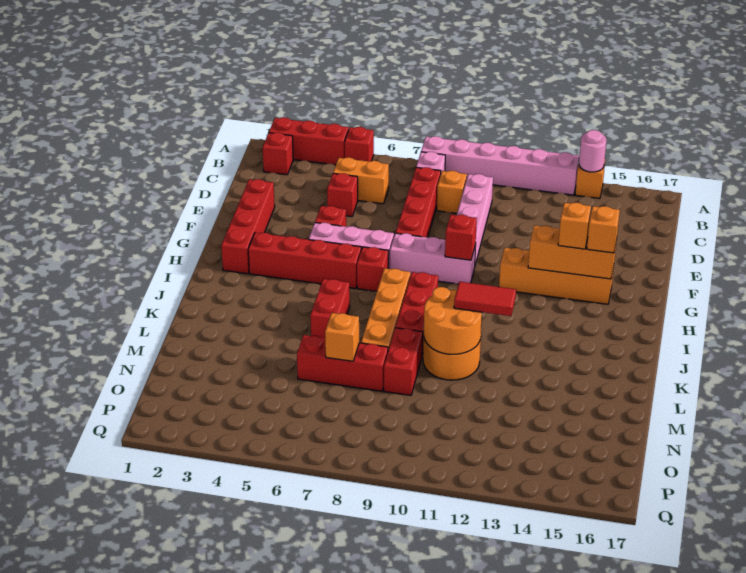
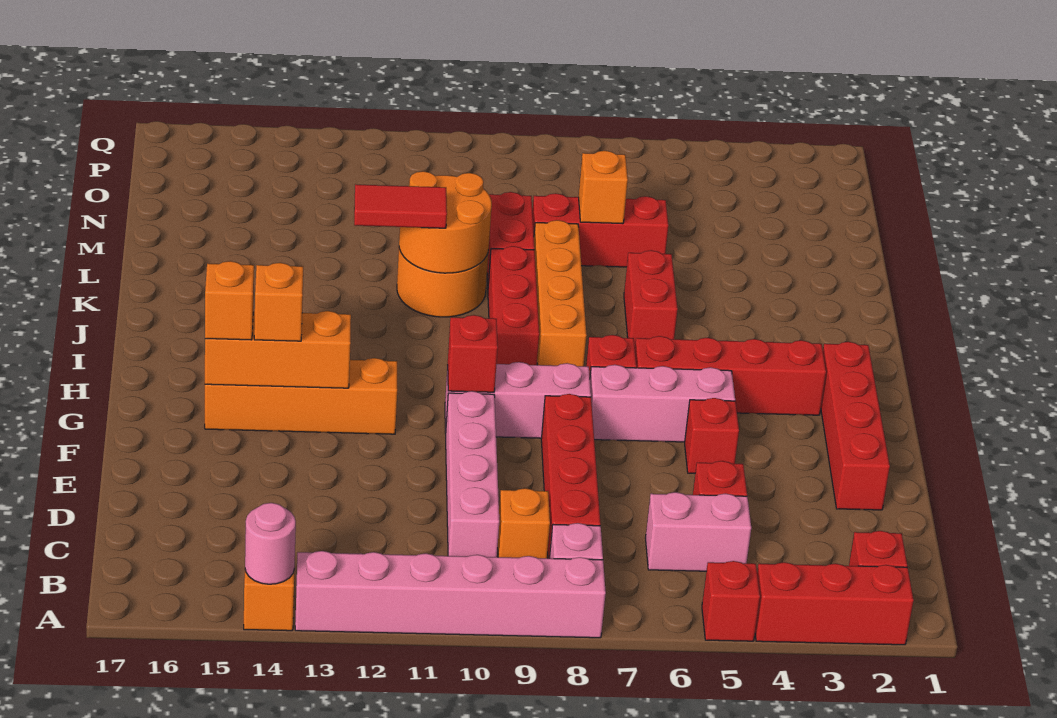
orange brick C5:C6 level 1 -> pink brick C5:C6 level 1

